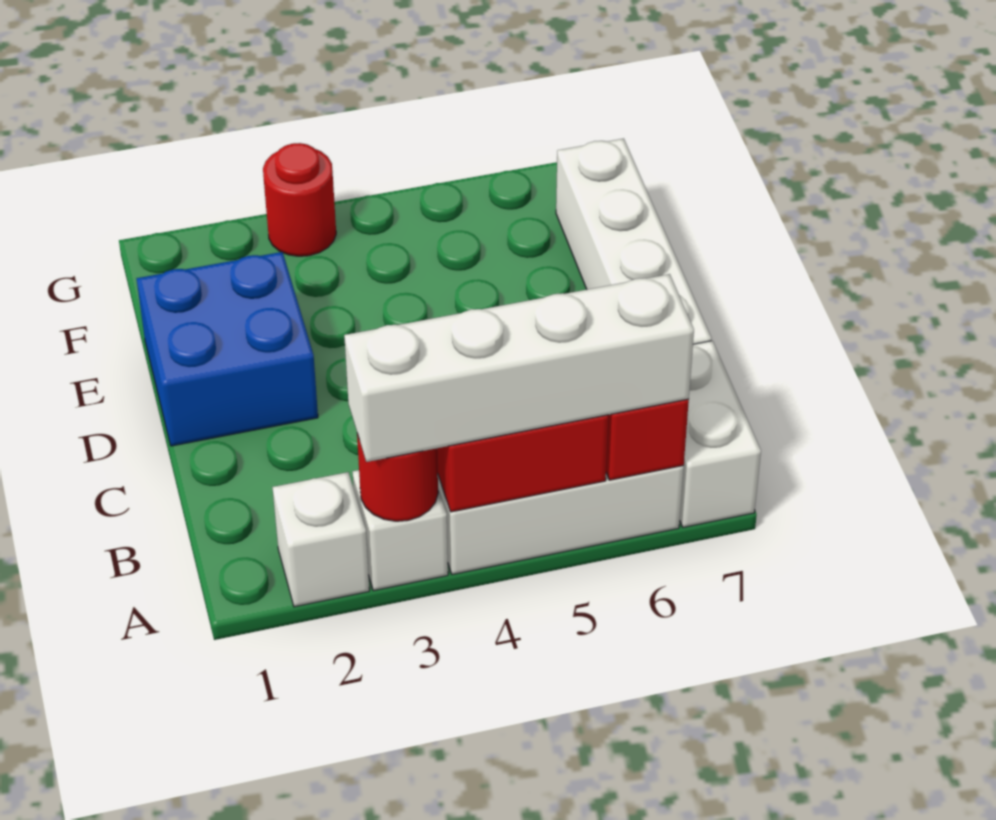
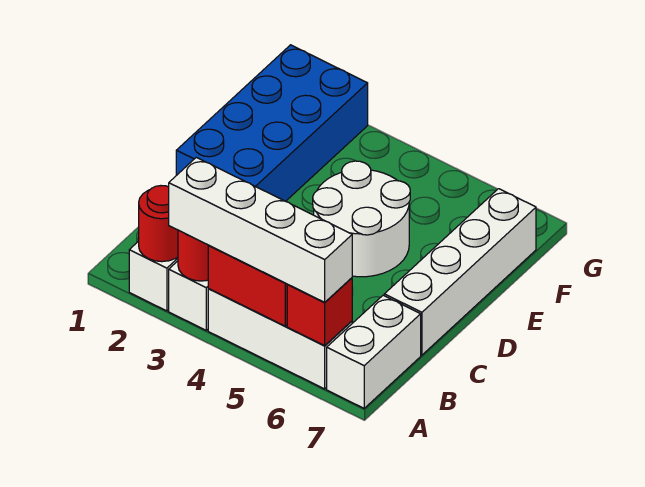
blue brick D1:E2 level 1 -> blue brick D1:G2 level 1
none -> white round brick D4:E5 level 1
red round brick G3 level 1 -> red round brick A2 level 2

